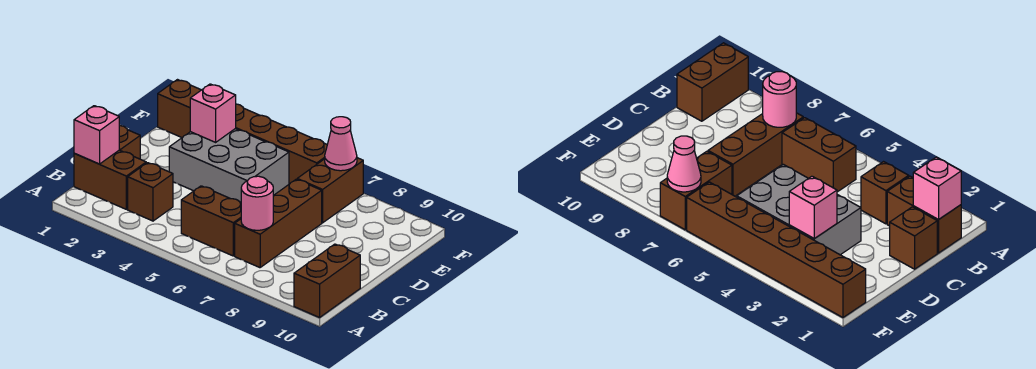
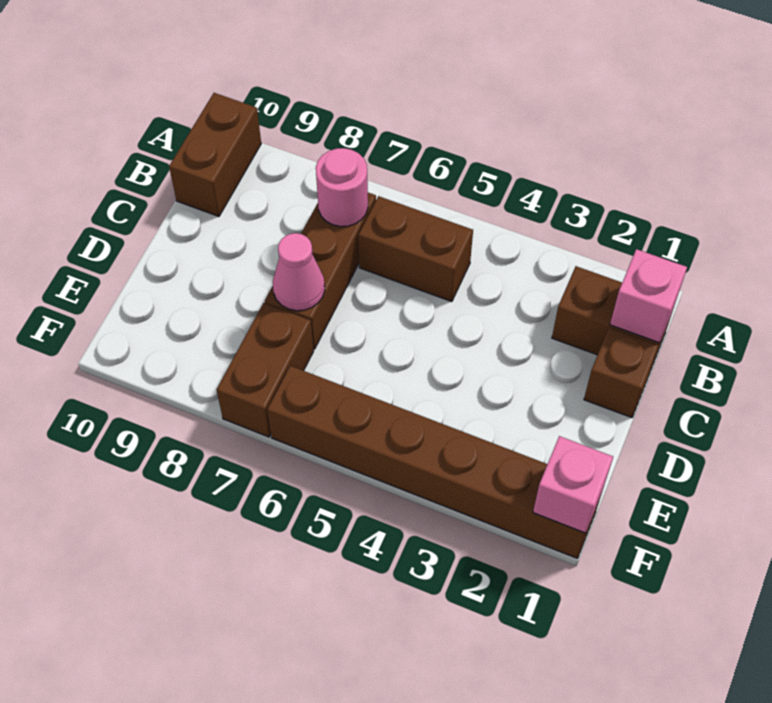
brown brick B3 level 1 -> none
grey brick D3:E5 level 1 -> none
pink brick E3 level 2 -> pink brick F1 level 2
pink cone F7 level 2 -> pink cone D7 level 2

